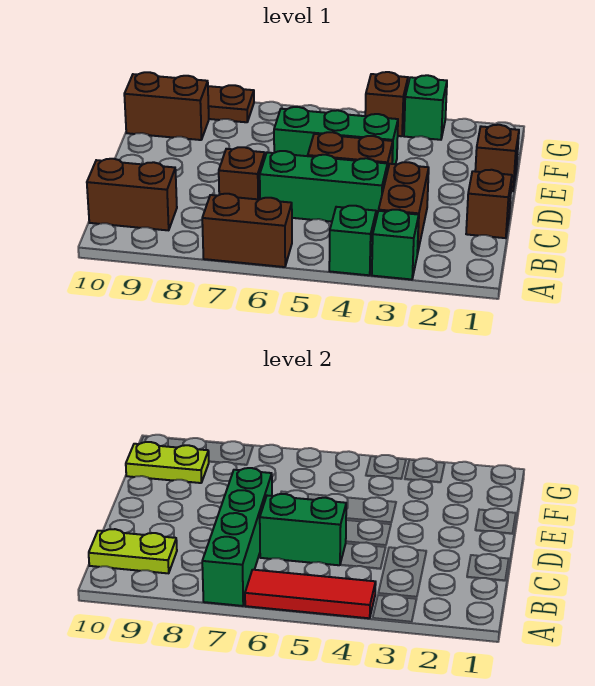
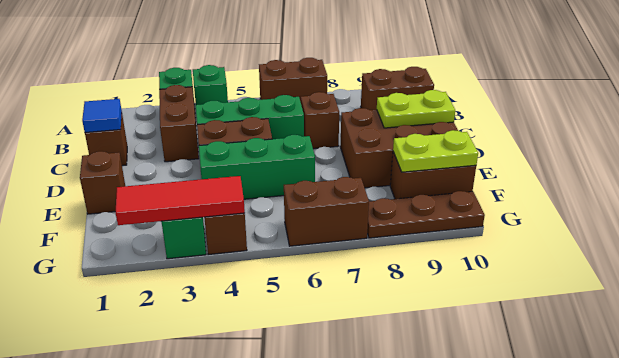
red tile A4:A6 level 2 -> red tile G2:G4 level 2
green brick A7:D7 level 2 -> none
lime plate B9:B10 level 2 -> lime plate D9:D10 level 2
none -> blue tile C1 level 2
green brick C5:C6 level 2 -> none
none -> brown brick D8:E10 level 1
none -> brown brick G6:G7 level 1

